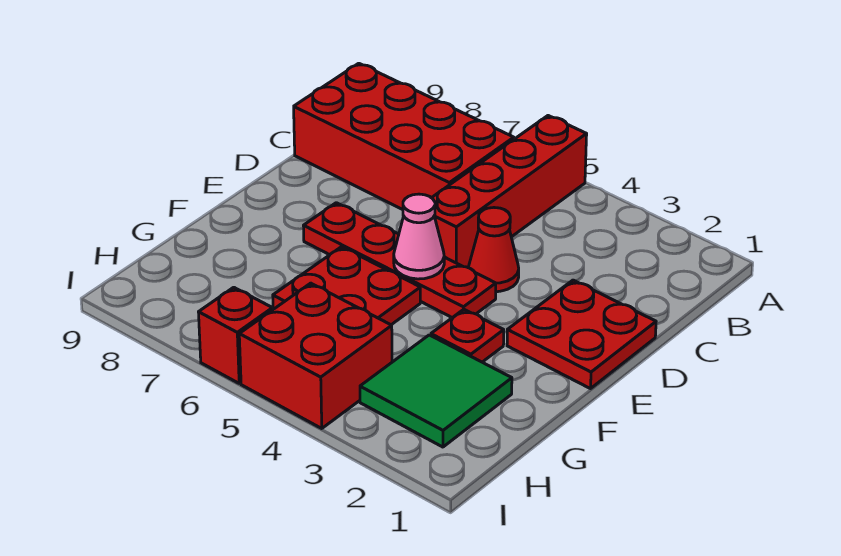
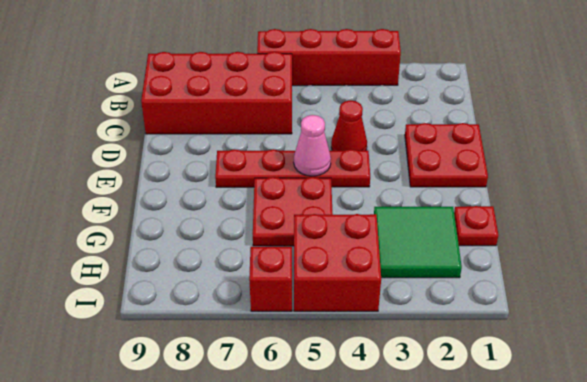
red brick A5:D5 level 1 -> red brick A3:A6 level 1
red plate F3 level 1 -> red plate G1 level 1

